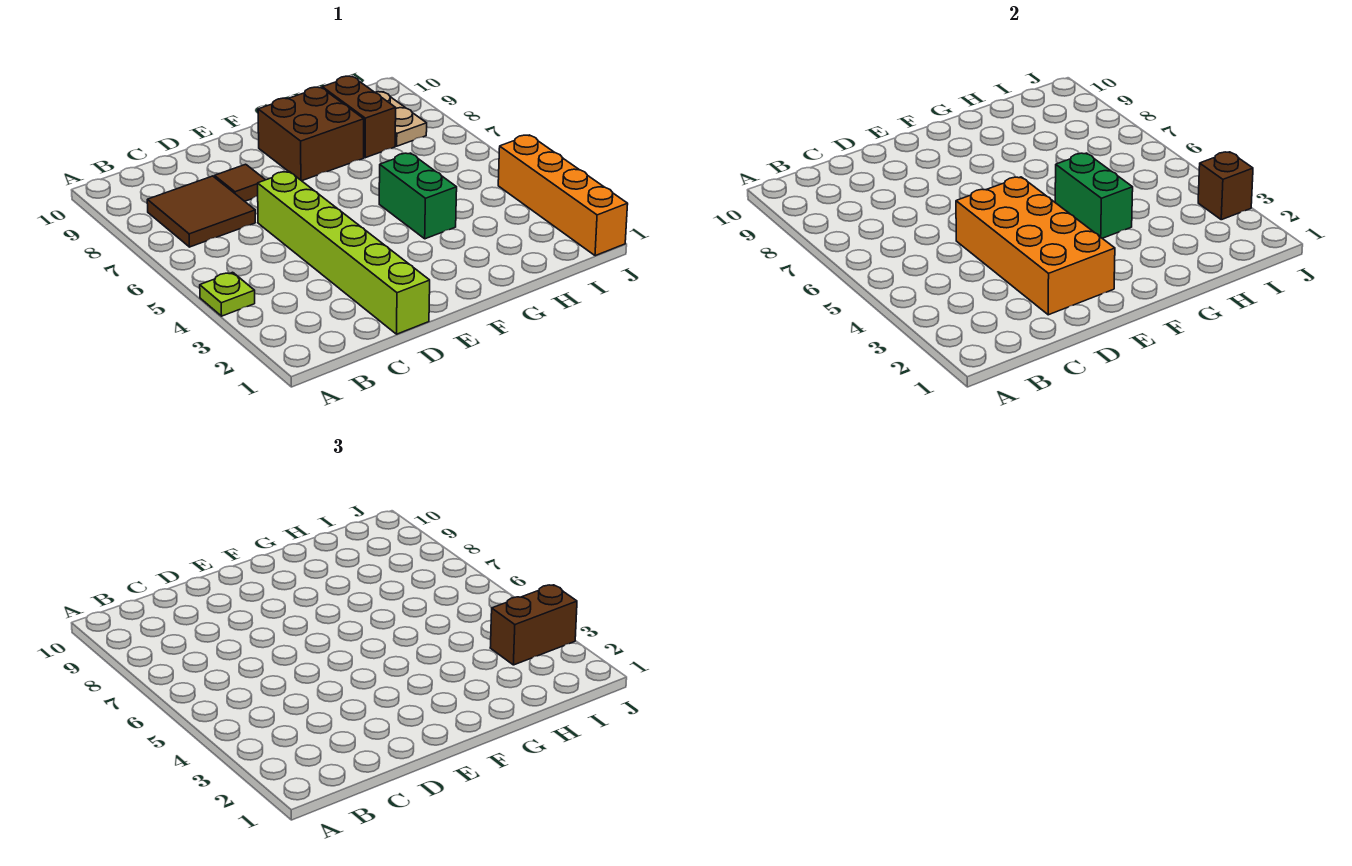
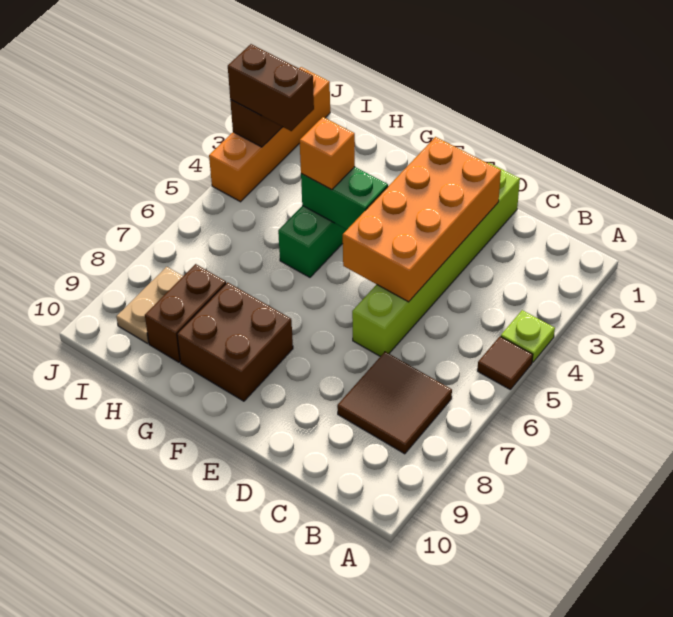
brown tile D8 level 1 -> brown tile A5 level 1
green brick G4:G5 level 2 -> green brick F4:G4 level 2
none -> orange brick G4 level 3

